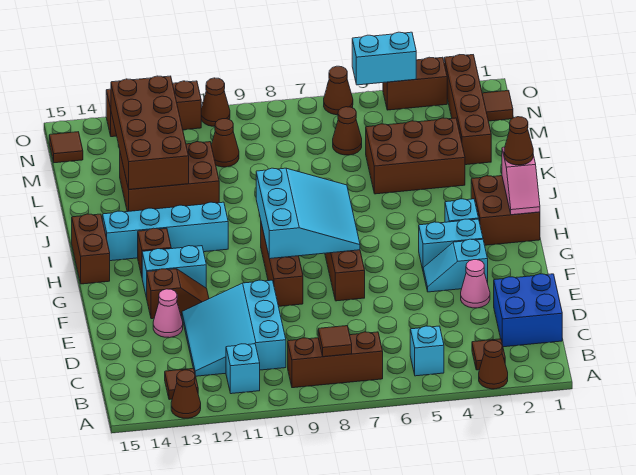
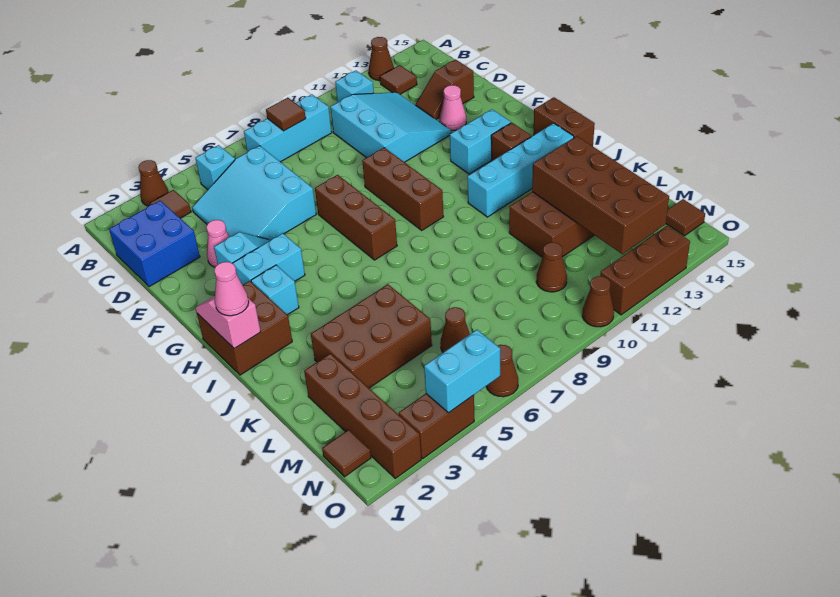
brown brick B7:B9 level 1 -> cyan brick B7:B9 level 1
brown slope F12:F13 level 1 top 13 -> brown slope D13:D14 level 1 top 14
cyan slope G7:I9 level 2 top 9 -> cyan slope C4:E6 level 1 top 6
brown cone I1 level 3 -> pink cone I1 level 3

